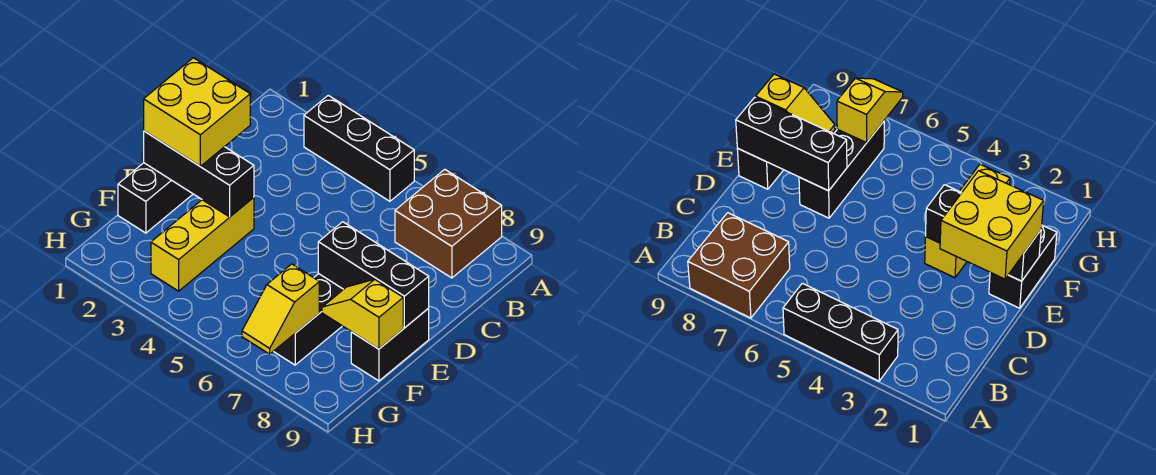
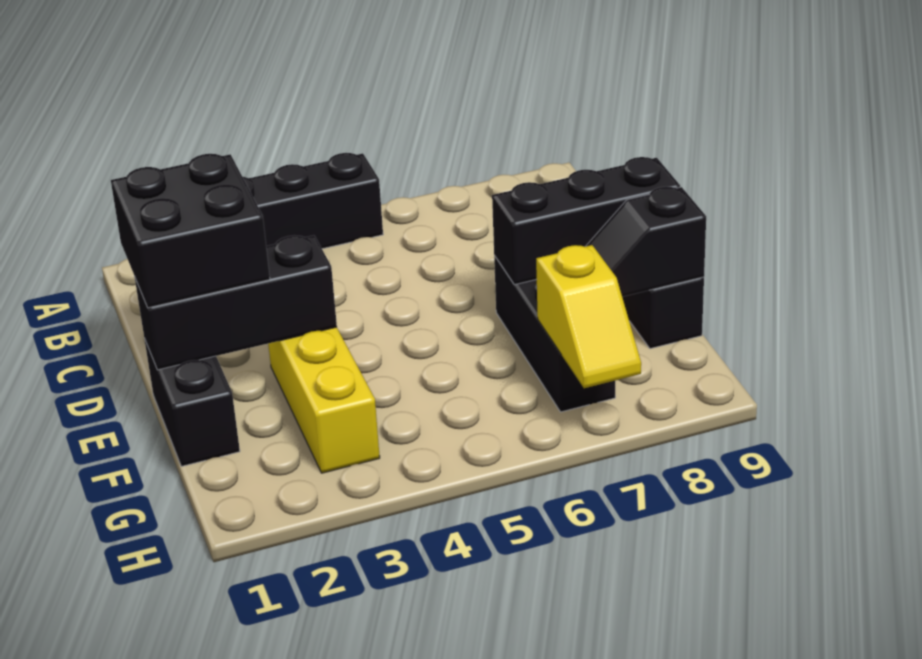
brown brick A7:B8 level 1 -> none
yellow brick D1:E2 level 3 -> black brick D1:E2 level 3
yellow slope F8:F9 level 2 top 9 -> black slope F8:F9 level 2 top 9

